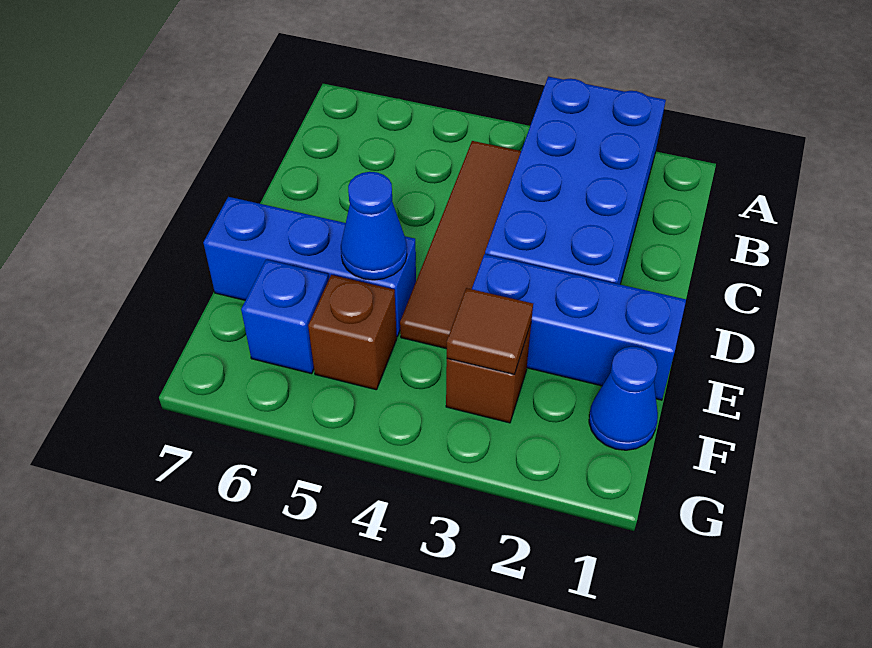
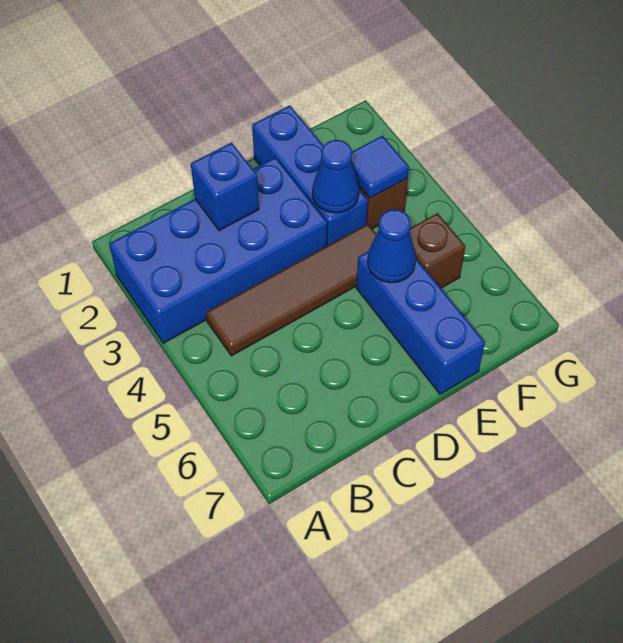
blue cone F1 level 1 -> blue cone E3 level 2
brown tile F3 level 2 -> blue tile F3 level 2
blue brick F6 level 1 -> blue brick C2 level 2

